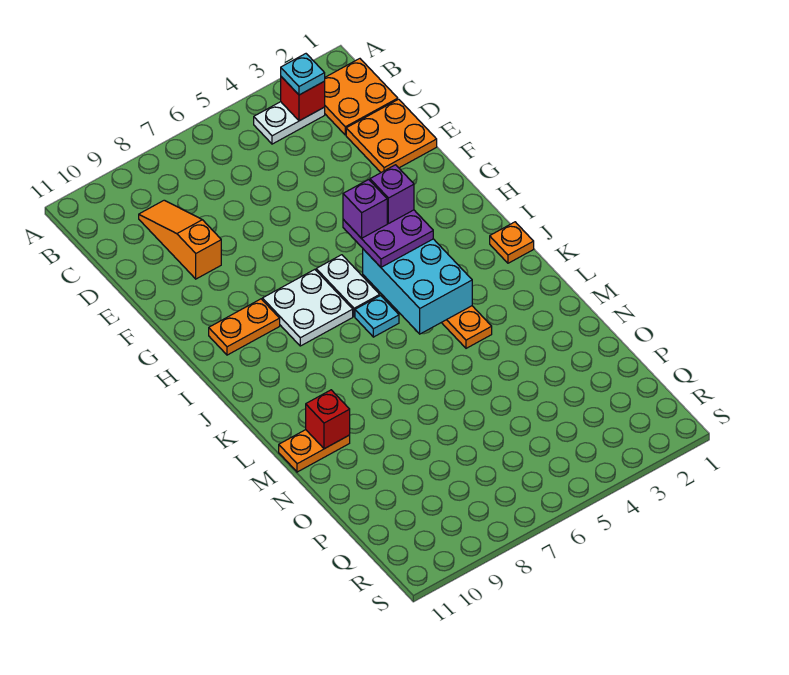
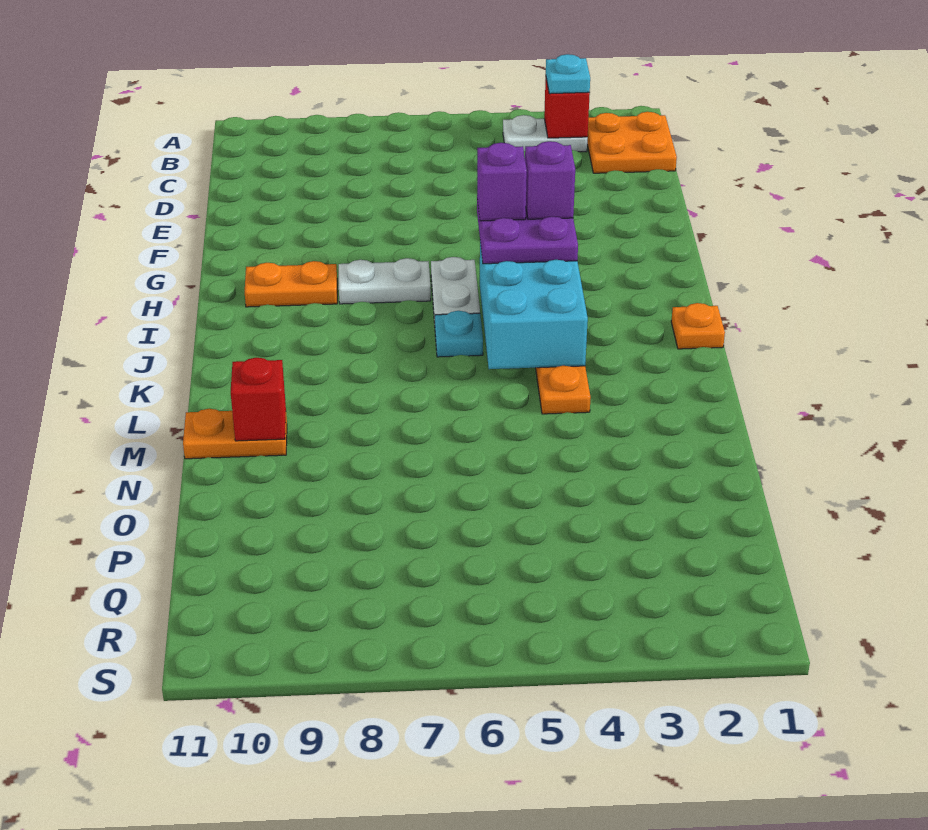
orange slope C9:E9 level 1 top E -> none
orange plate D1:E2 level 1 -> none
white plate H7:I8 level 1 -> white plate H7:H8 level 1

